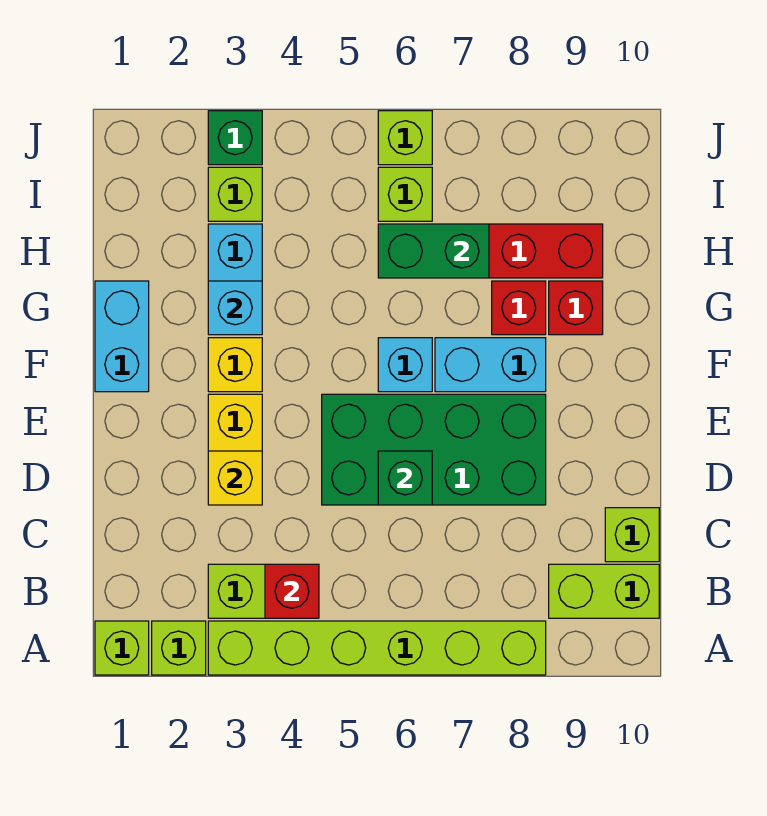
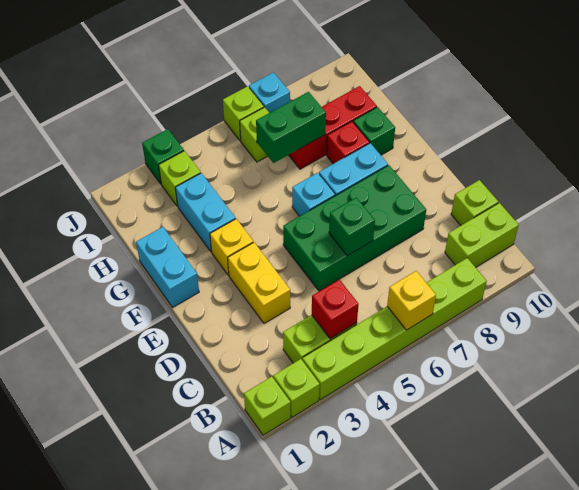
yellow brick D3 level 2 -> yellow brick A6 level 2
cyan brick G3 level 2 -> cyan brick J7 level 1
red brick G9 level 1 -> green brick G9 level 1

